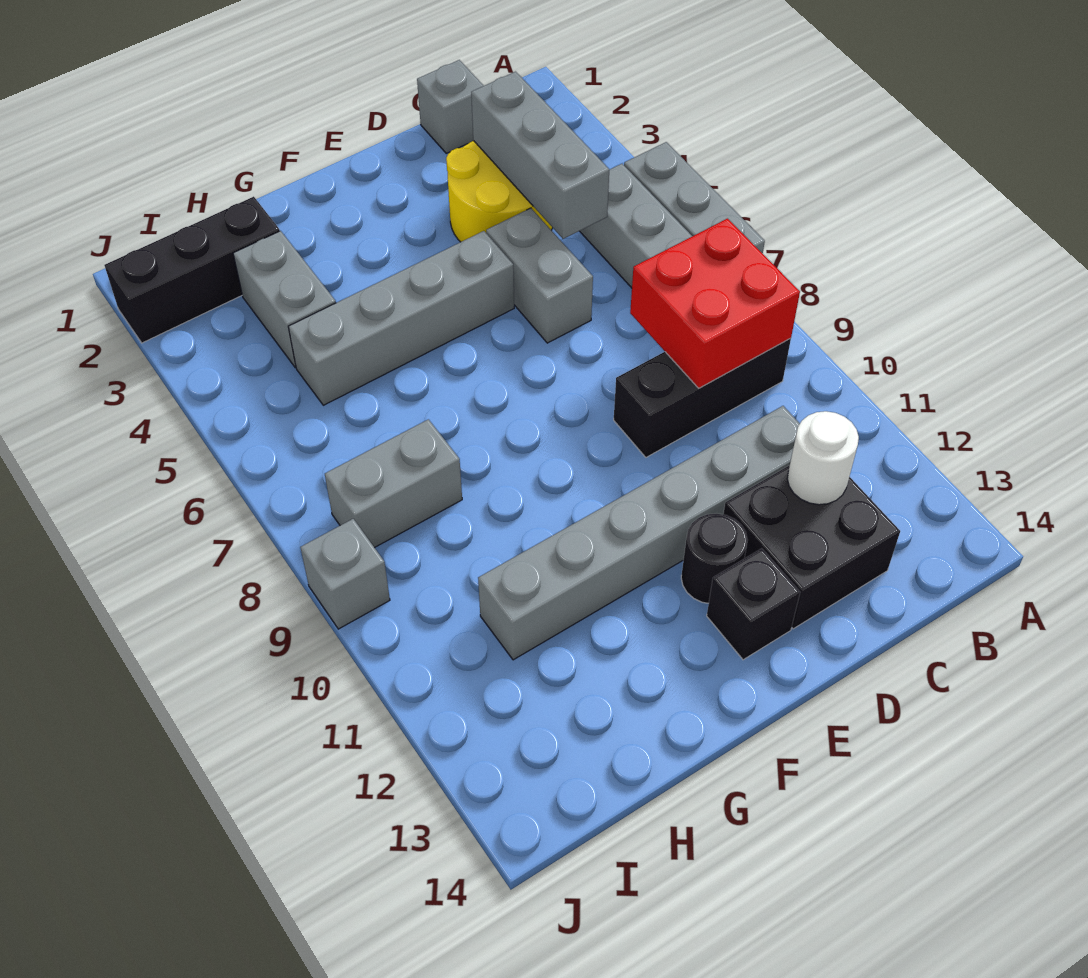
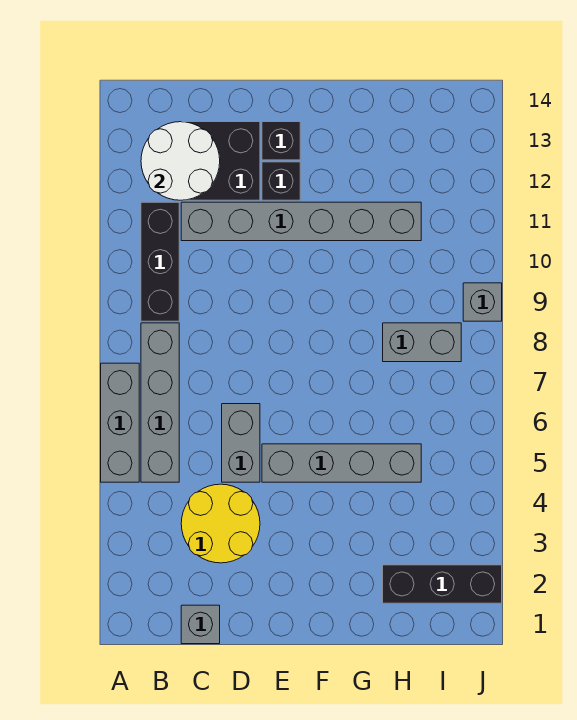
red brick B8:C9 level 2 -> none
black brick B9:D9 level 1 -> black brick B9:B11 level 1
grey brick C3:C5 level 2 -> none
white round brick C12 level 2 -> white round brick B12:C13 level 2
black round brick E12 level 1 -> black brick E12 level 1
grey brick H3:H4 level 1 -> none

